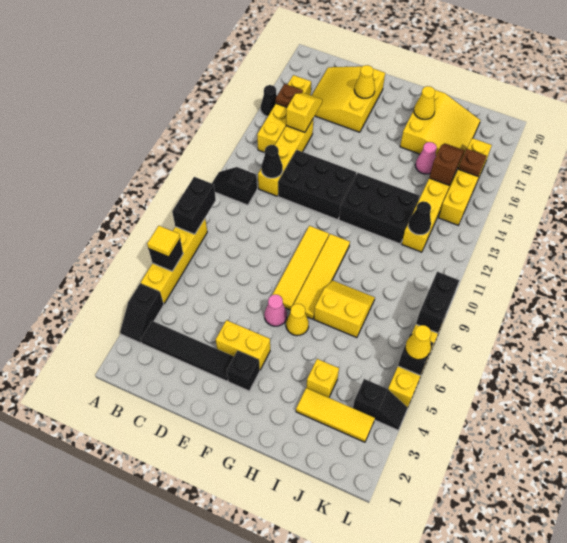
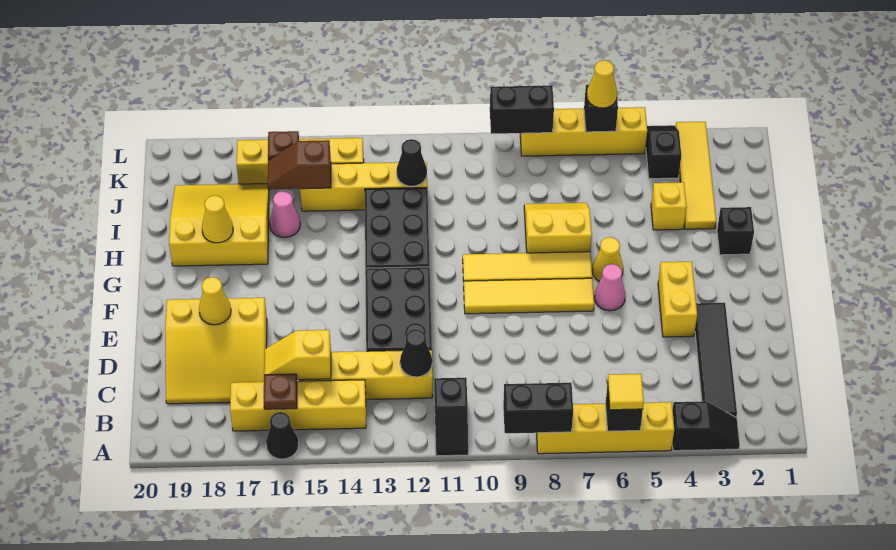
black brick F3 level 1 -> black brick H2 level 1
yellow slope H7:I8 level 1 top 7 -> yellow slope H7:I8 level 1 top H
yellow tile I3:K3 level 1 -> yellow tile I3:L3 level 1

